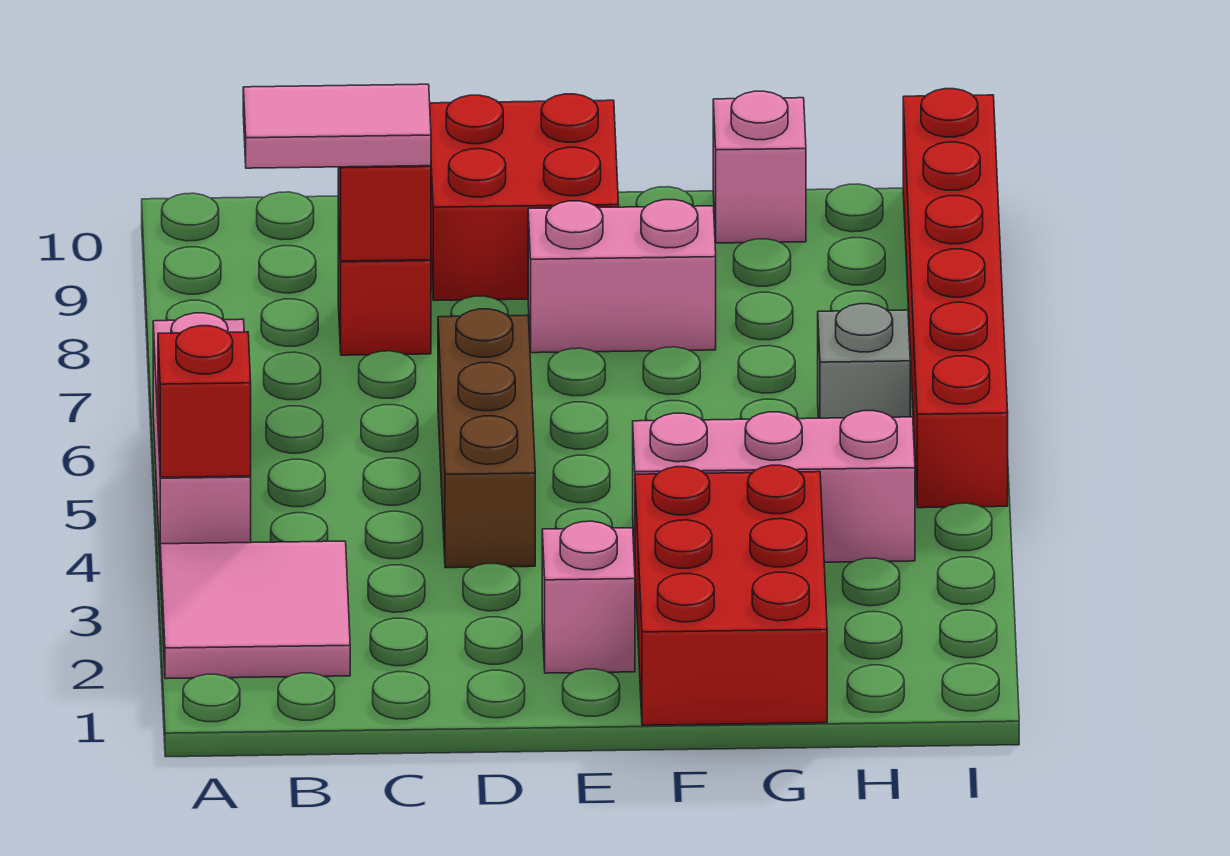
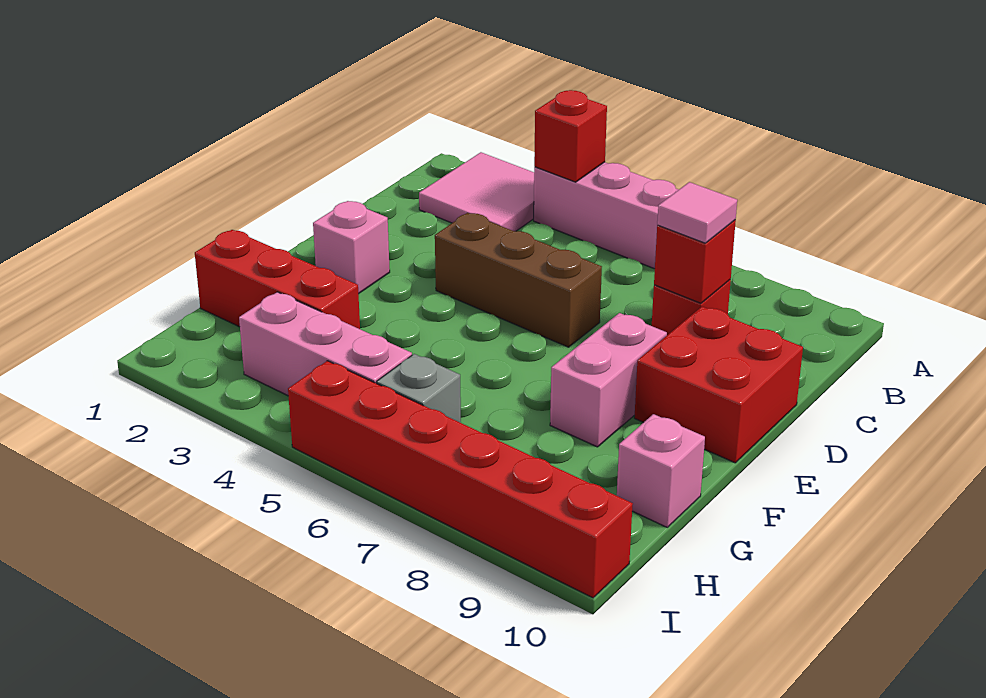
pink tile B8:C8 level 3 -> pink tile C8 level 3
red brick F1:G3 level 1 -> red brick G1:G3 level 1
pink brick F4:H4 level 1 -> pink brick H3:H5 level 1

